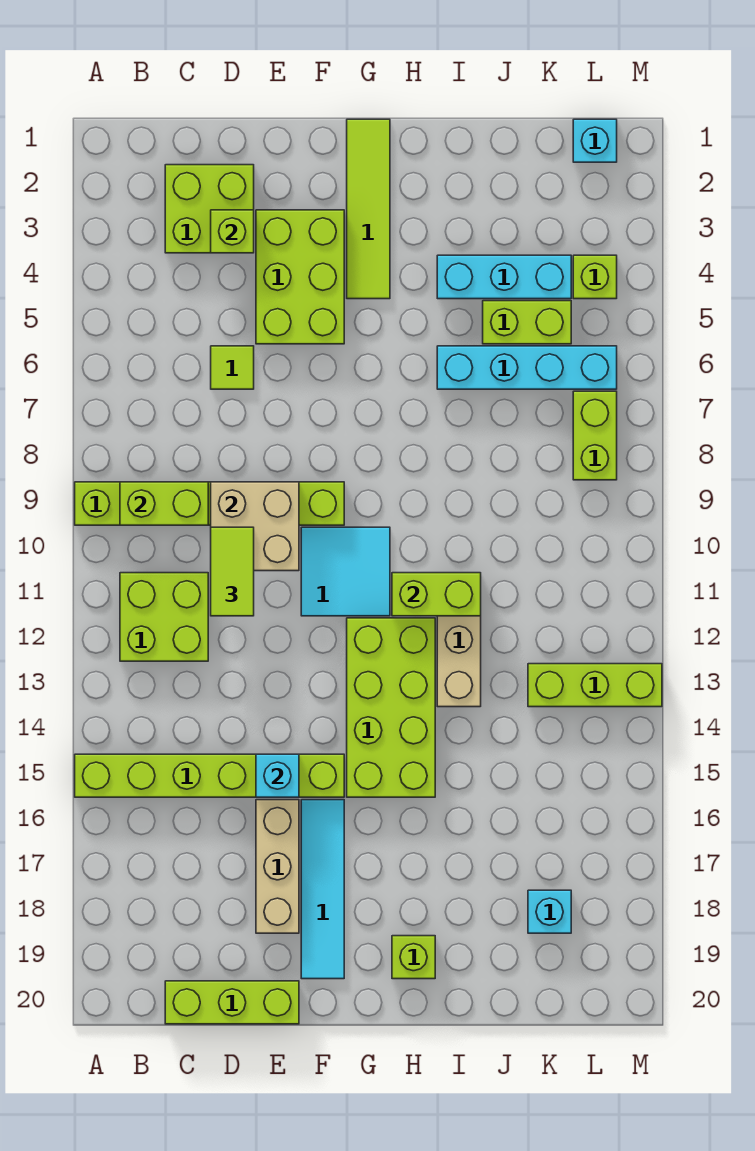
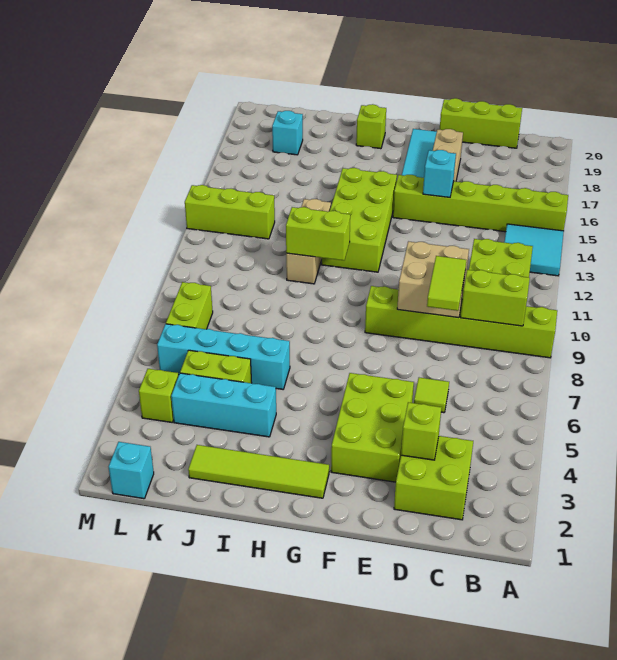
lime tile D10:D11 level 3 -> lime tile D8:D9 level 3
cyan tile F10:G11 level 1 -> cyan tile A13:B14 level 1
lime tile G1:G4 level 1 -> lime tile G2:J2 level 1

